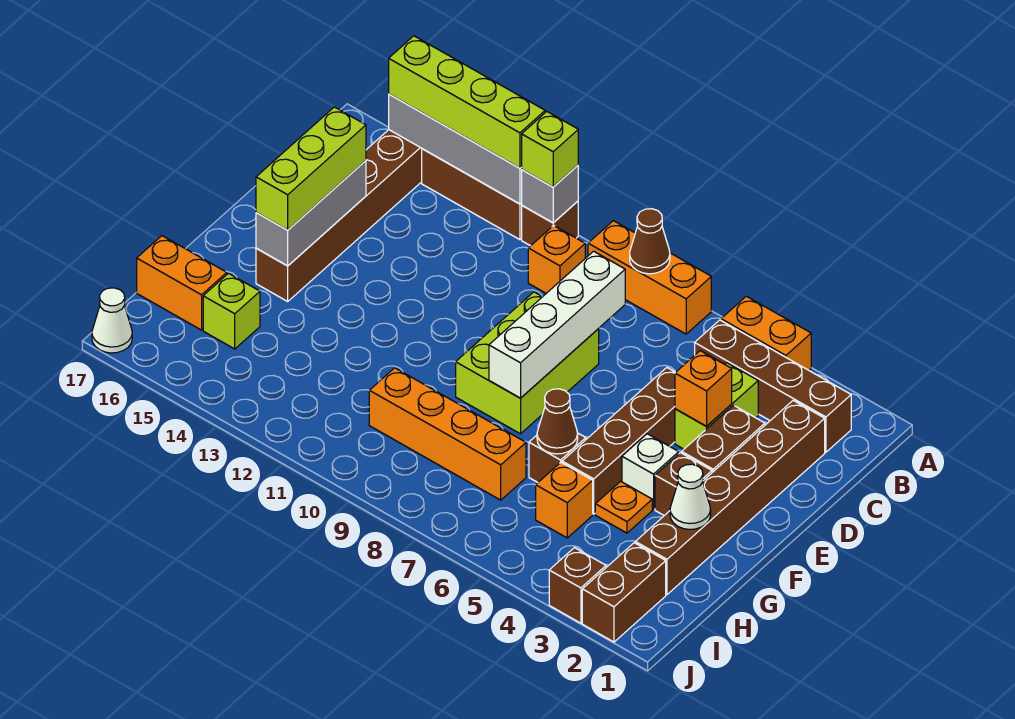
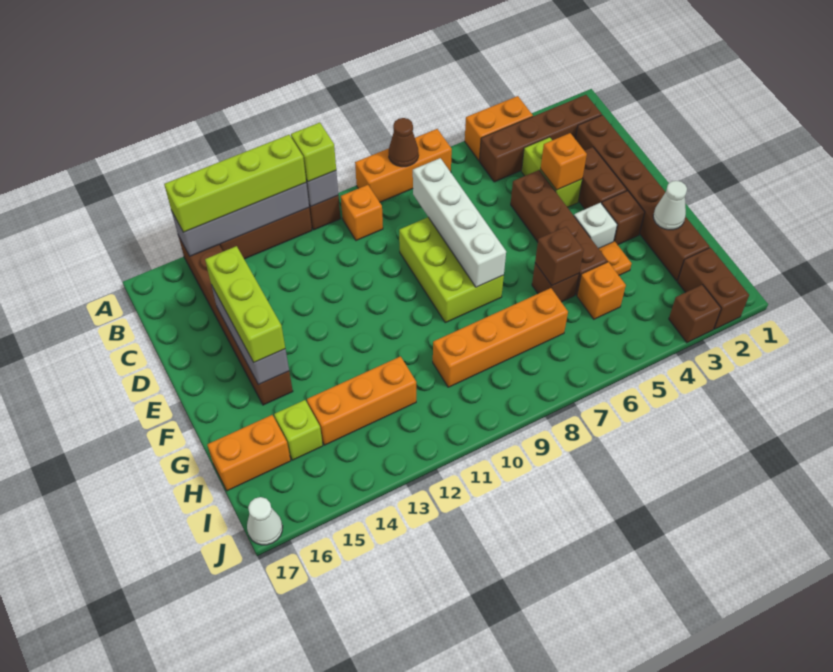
brown cone G6 level 2 -> brown brick G6 level 2
none -> orange brick H12:H14 level 1

